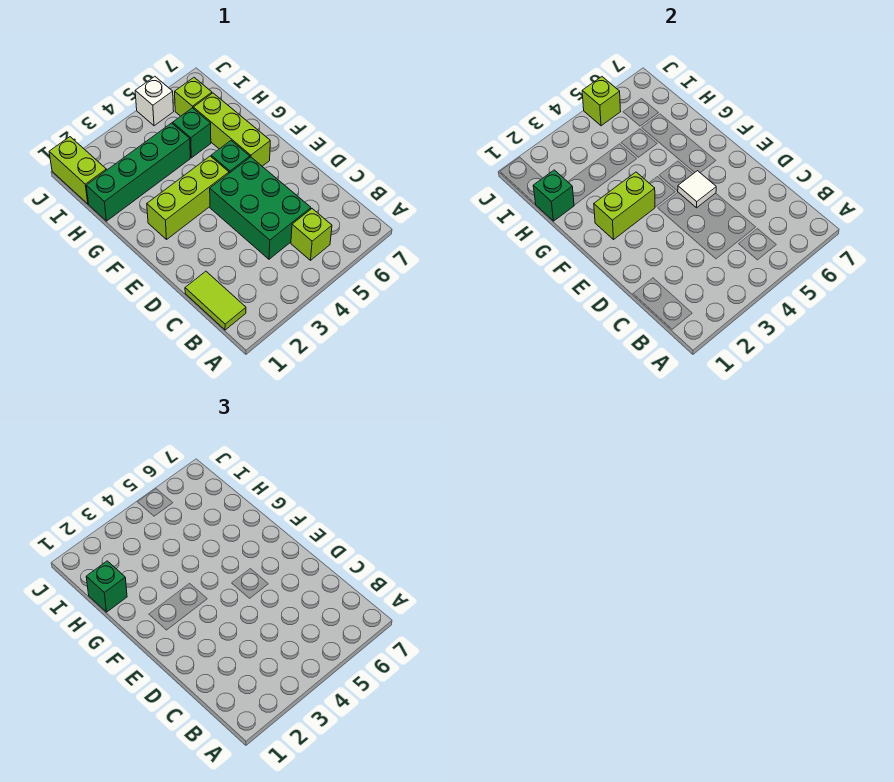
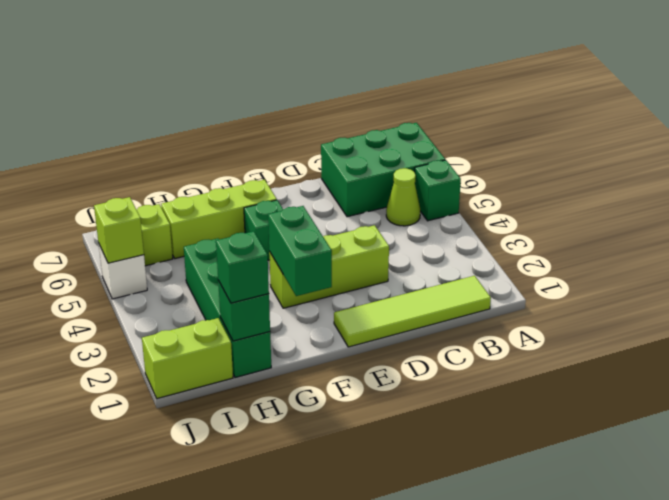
lime tile B1:C1 level 1 -> lime tile B1:E1 level 1
lime brick B5 level 1 -> lime cone B5 level 1
green brick C4:E5 level 1 -> green brick A6:C7 level 1
white tile E5 level 2 -> none
lime brick F2:F4 level 1 -> lime brick D3:F3 level 1
lime brick F2:F3 level 2 -> green brick F2:F3 level 2
green brick H5 level 1 -> green brick A5 level 1

